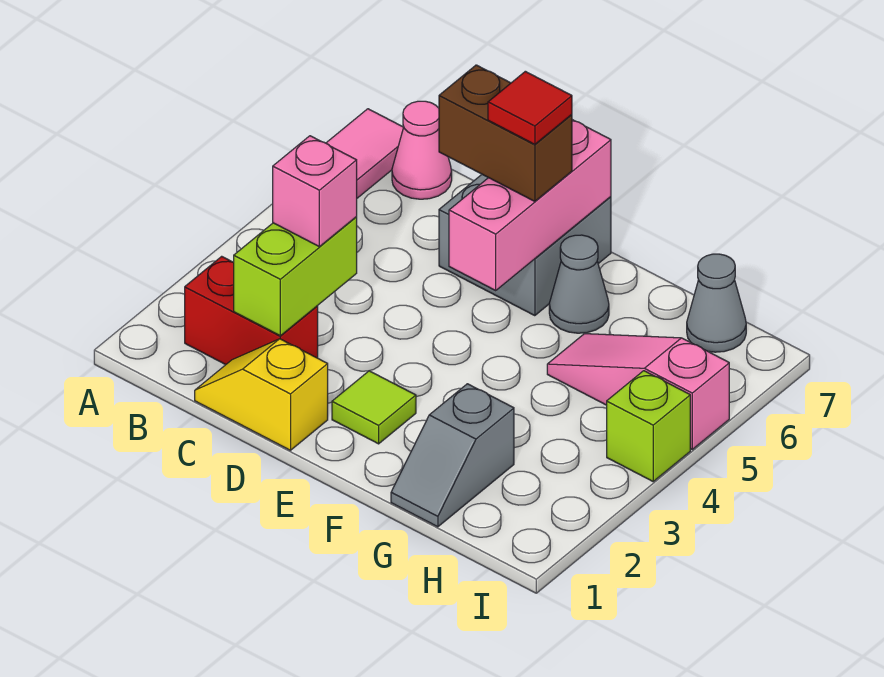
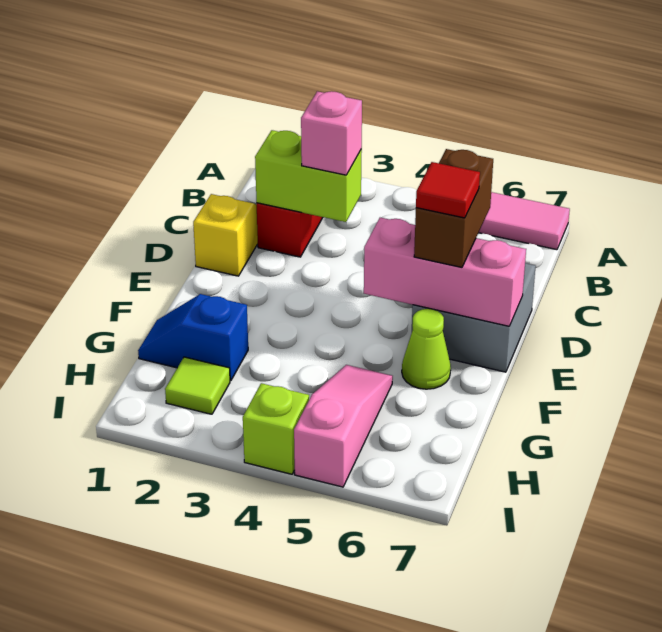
pink cone B7 level 1 -> none
lime tile E2 level 1 -> lime tile H2 level 1
grey cone F6 level 1 -> lime cone F6 level 1
grey slope G1:G2 level 1 top 2 -> blue slope G1:G2 level 1 top 2
grey cone H7 level 1 -> none

